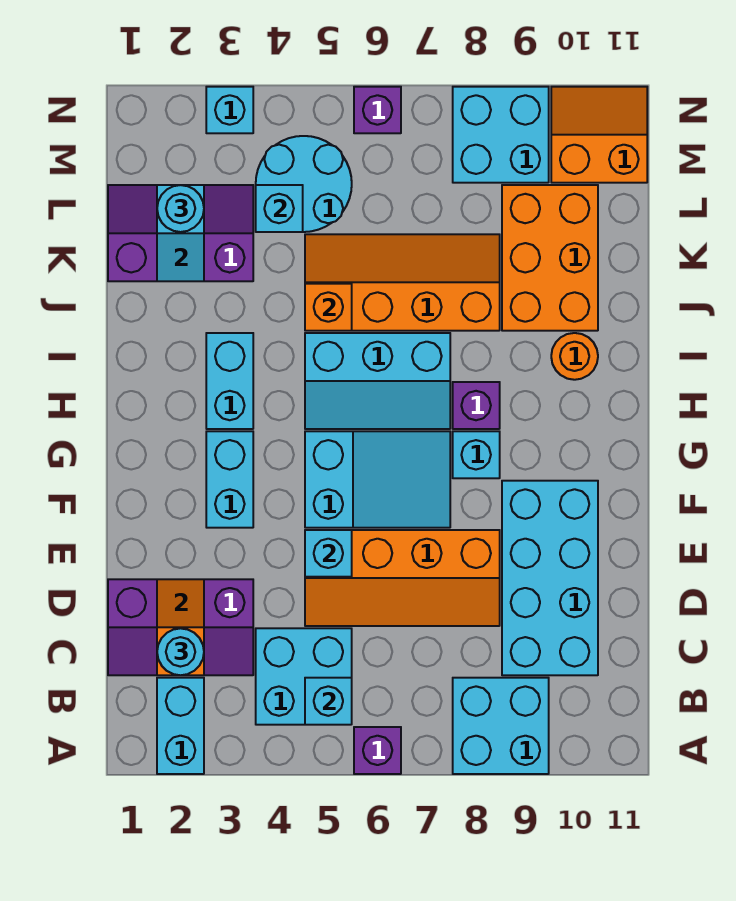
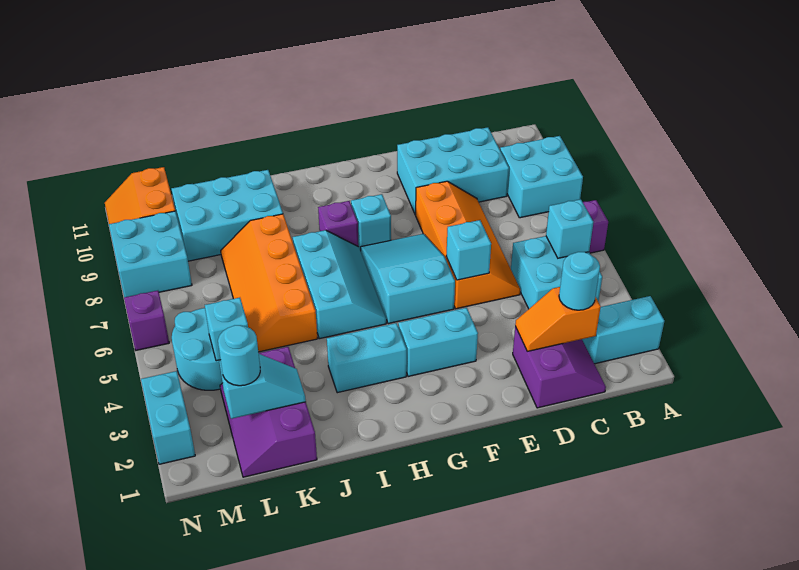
purple slope C1:D3 level 1 top D -> purple slope C1:D2 level 1 top D
cyan brick C9:F10 level 1 -> cyan brick C9:E10 level 1
orange round brick I10 level 1 -> none
orange brick J5 level 2 -> none
orange brick J9:L10 level 1 -> cyan brick J9:L10 level 1
cyan brick N3 level 1 -> cyan brick N2:N3 level 1

